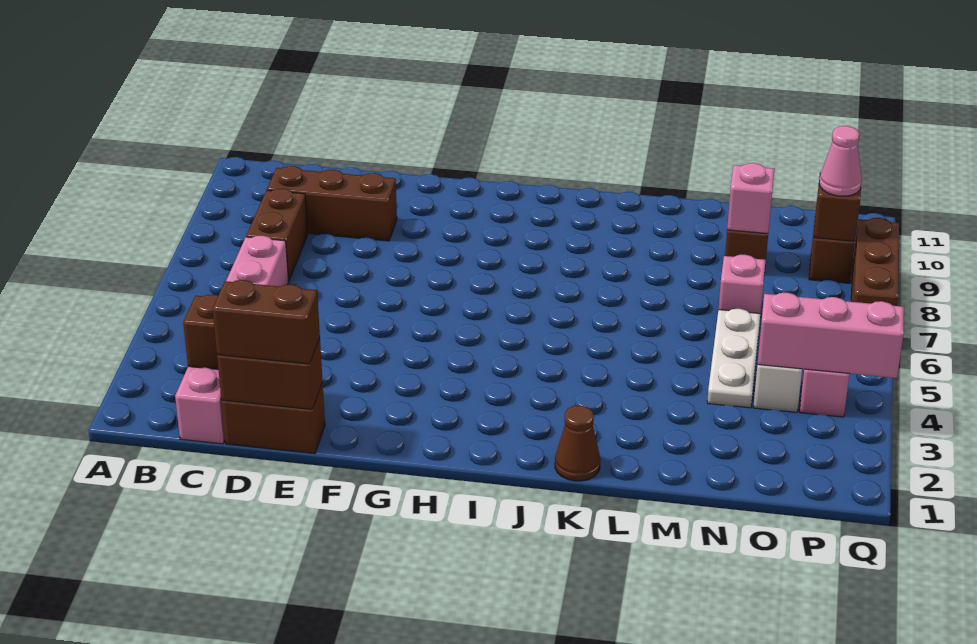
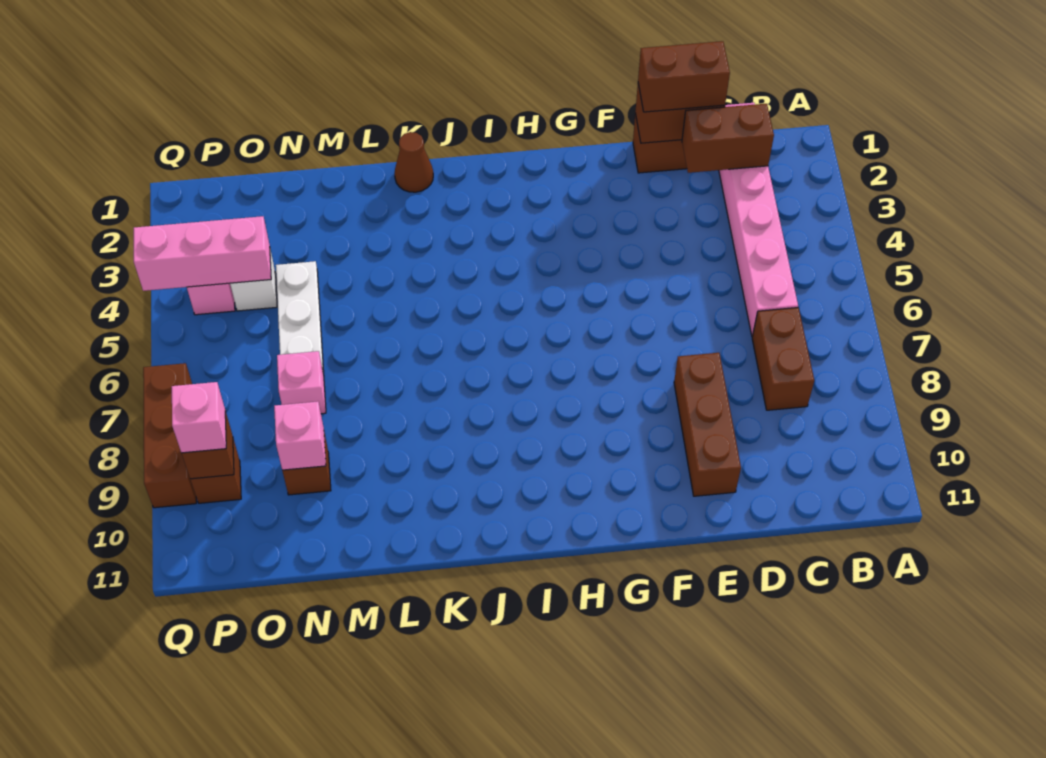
brown brick C9:E9 level 1 -> brown brick E8:E10 level 1
pink cone P9 level 3 -> pink brick P9 level 3

